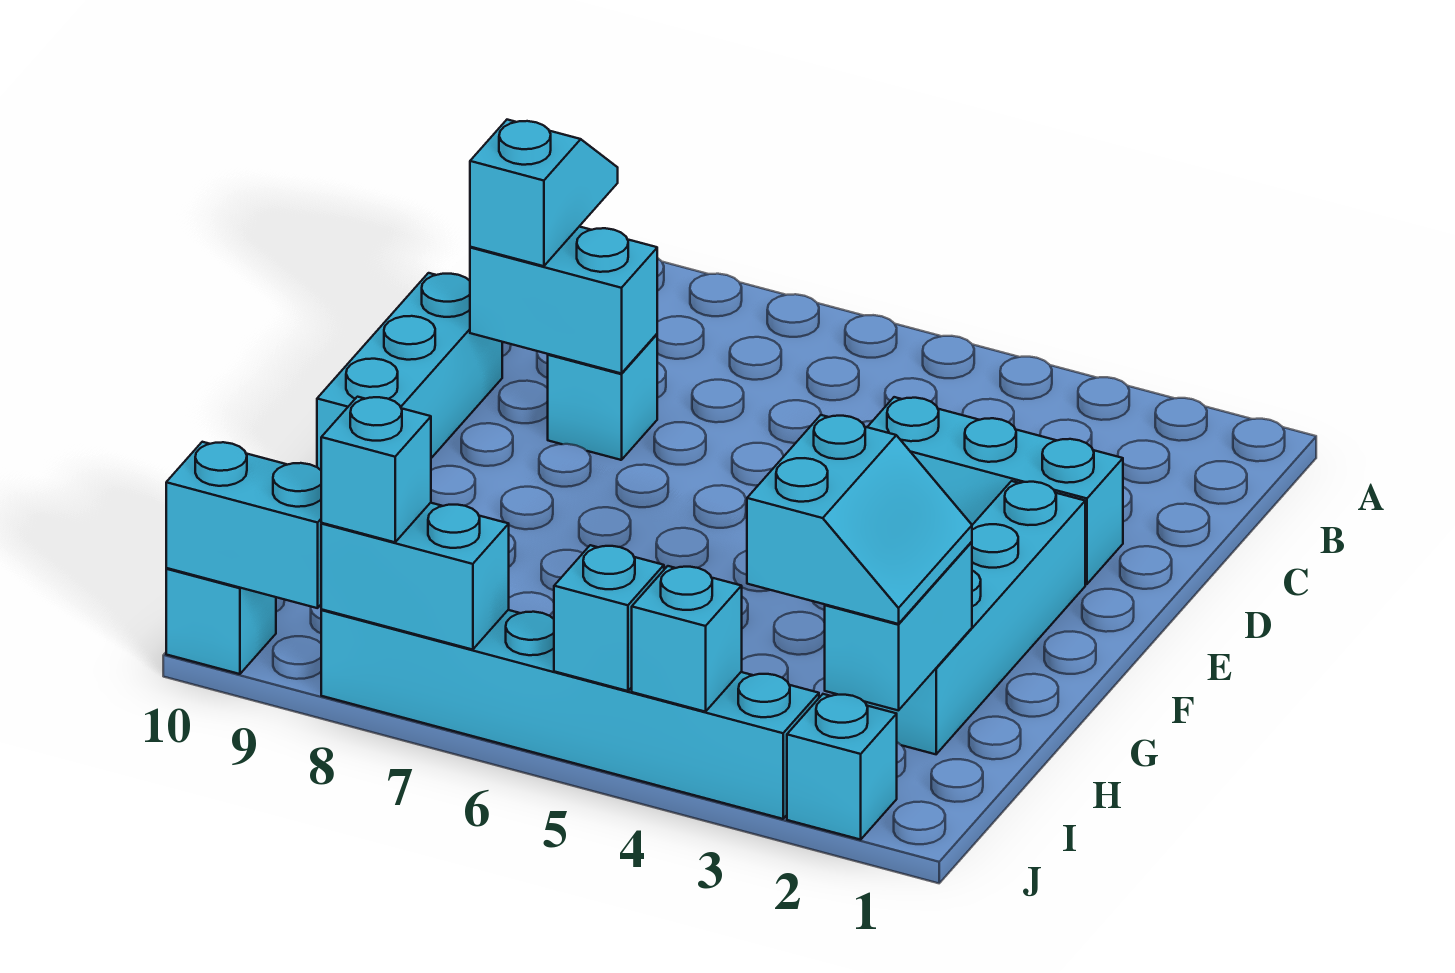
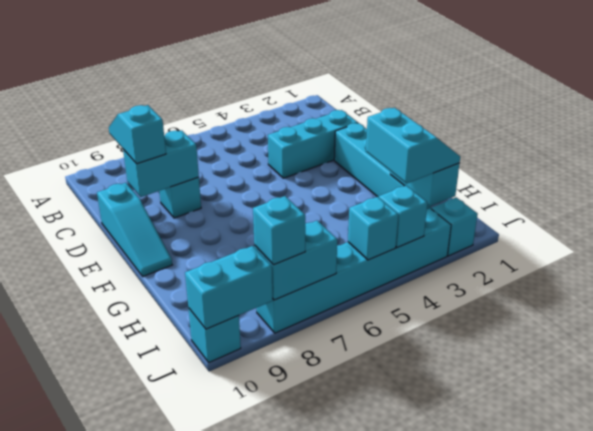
cyan brick D10:F10 level 1 -> cyan slope D10:F10 level 1 top D

